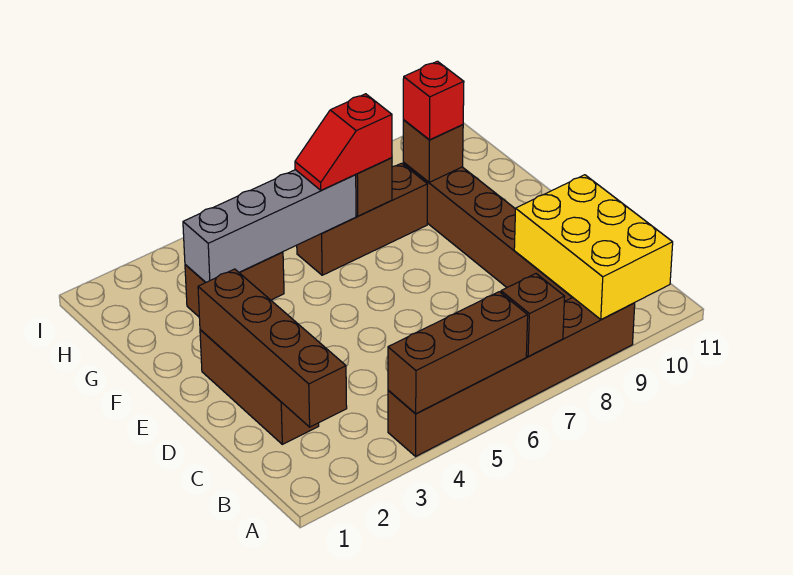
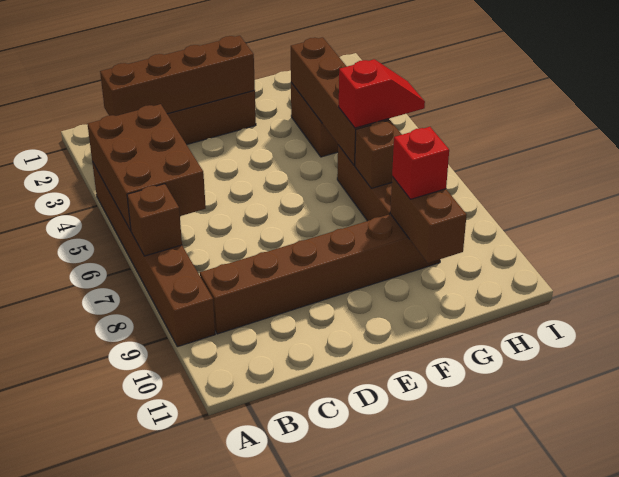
brown brick A4:A6 level 2 -> brown brick A4:B6 level 2
yellow brick A9:C10 level 2 -> none
grey brick G3:G6 level 2 -> brown brick G3:G6 level 2
red slope G6:G7 level 3 top 7 -> red slope G6:H6 level 3 top G
brown brick G9 level 2 -> brown brick G9:G10 level 2

